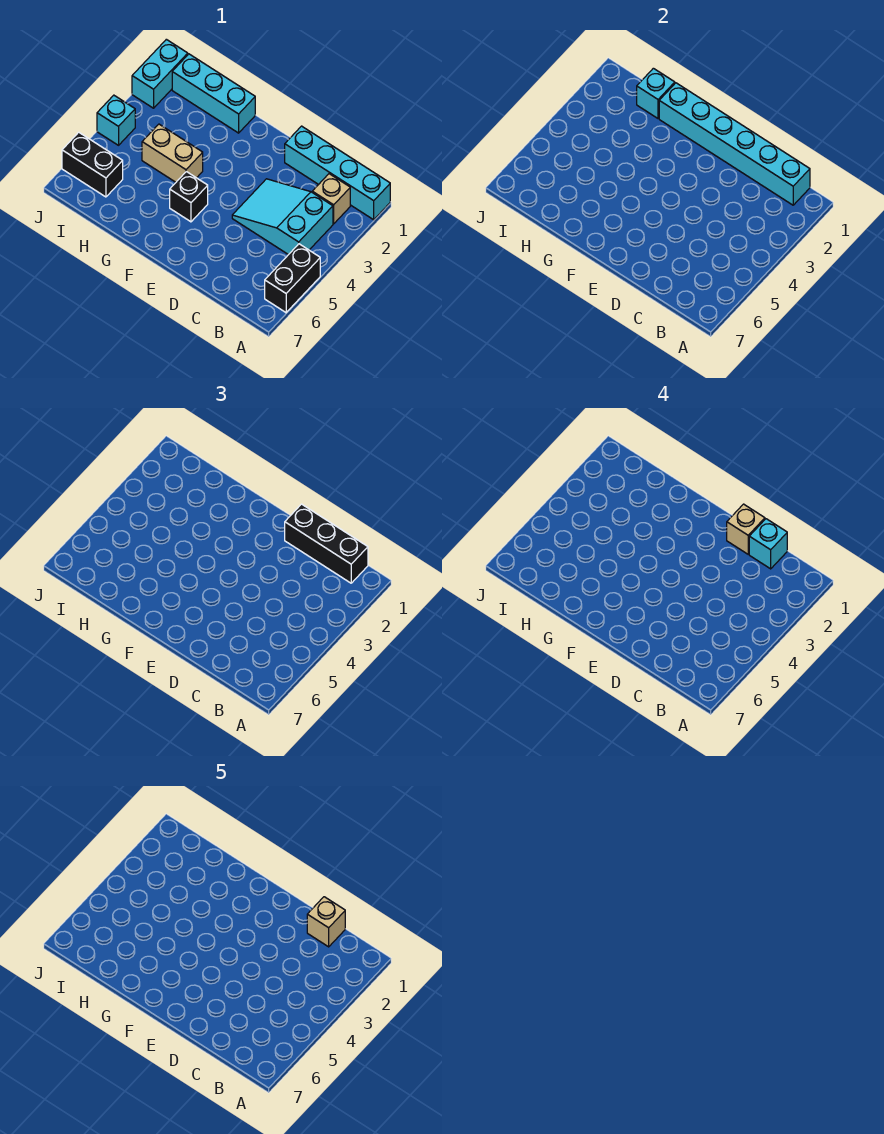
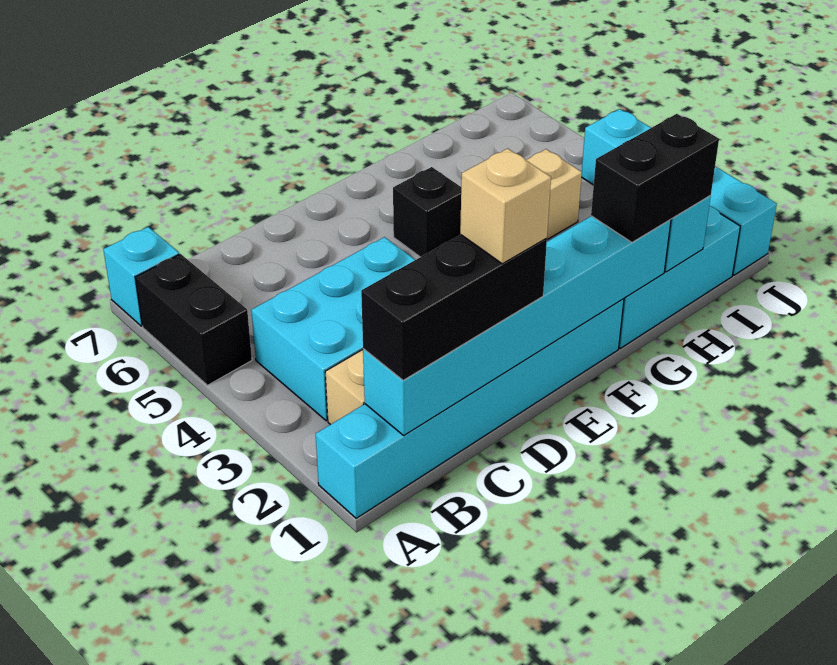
cyan brick A1:D1 level 1 -> cyan brick A1:F1 level 1
cyan slope B3:D4 level 1 top B -> cyan brick B3:D4 level 1
cyan brick C1 level 4 -> cyan brick A7 level 1
tan brick C1 level 5 -> none
black brick I6:J6 level 1 -> black brick G1:H1 level 3

